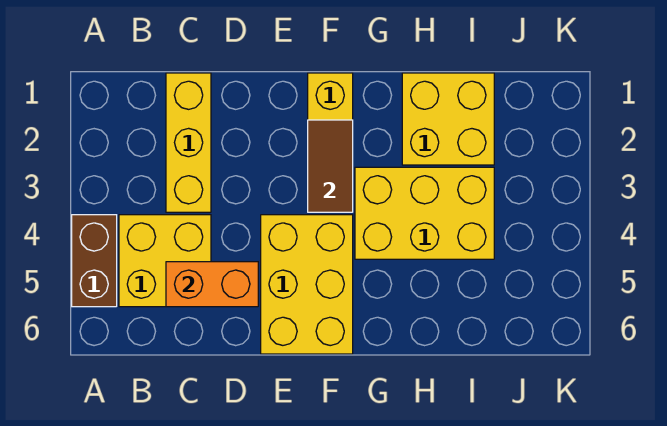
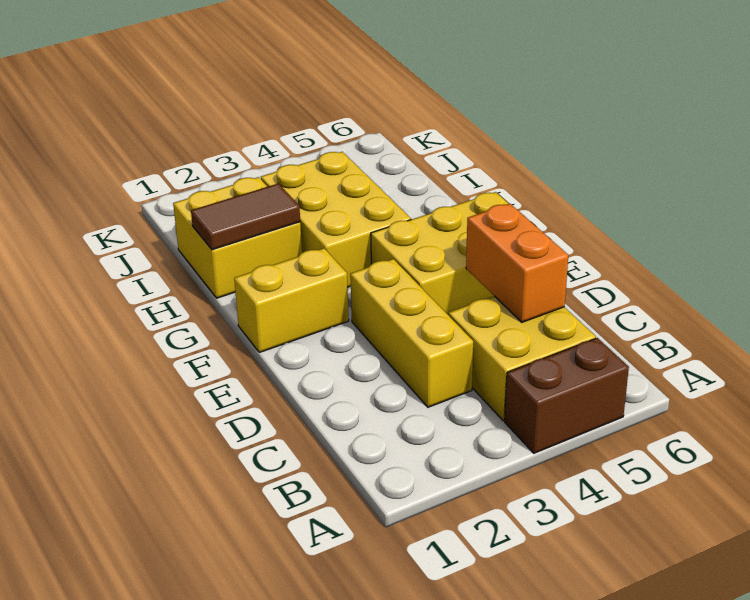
yellow brick C1:C3 level 1 -> yellow brick C3:E3 level 1
brown tile F2:F3 level 2 -> brown tile H1:H2 level 2

